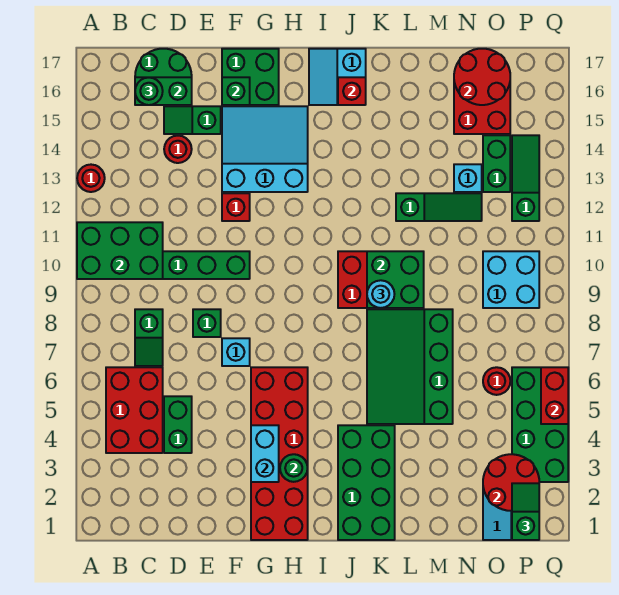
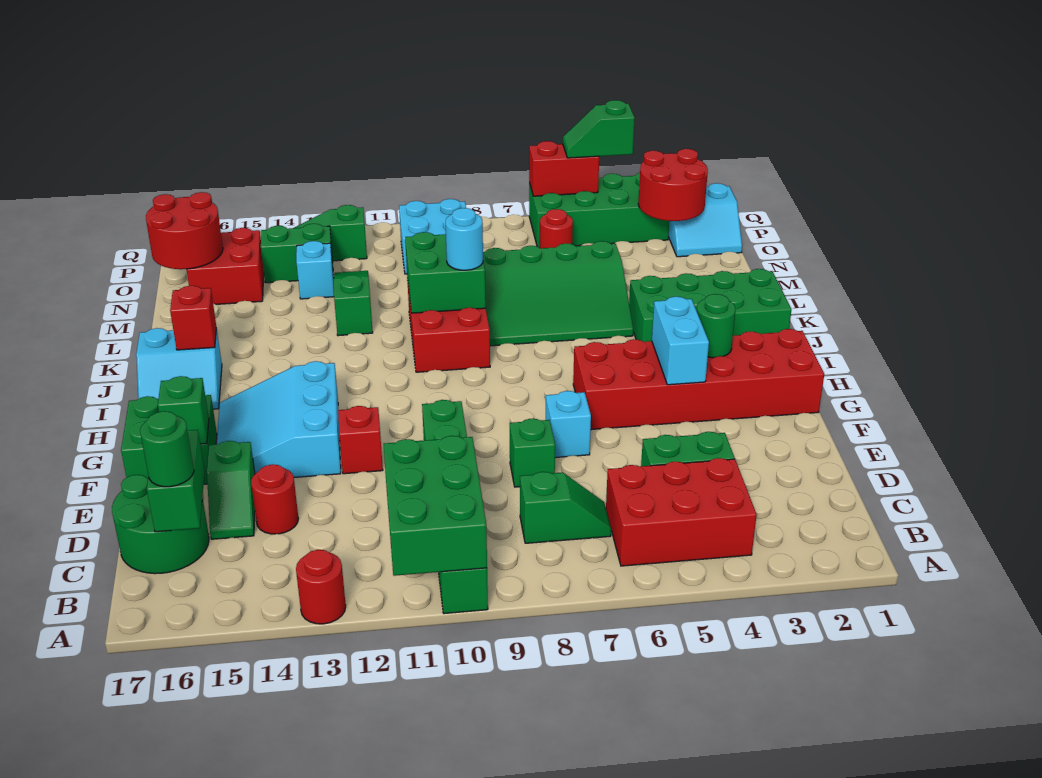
cyan brick G3:G4 level 2 -> cyan brick G4:H4 level 2
green slope P1:P2 level 3 top 1 -> green slope Q4:Q5 level 3 top 4

